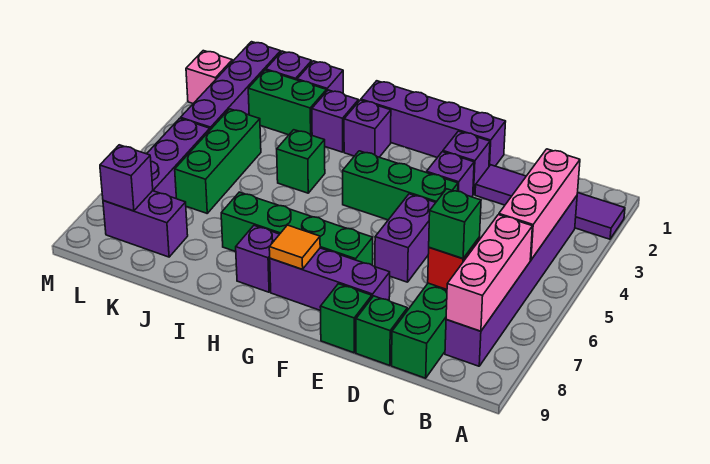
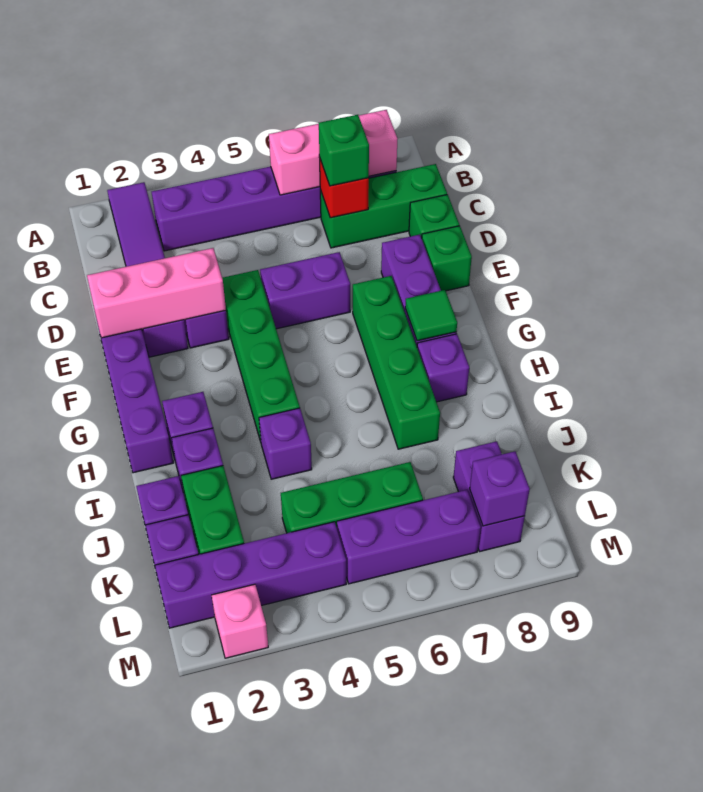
pink brick B3:B5 level 2 -> pink brick E1:E3 level 2
green brick E4:G4 level 1 -> green brick E4:H4 level 1
orange tile G8 level 2 -> green tile G8 level 2
green brick I4 level 1 -> purple brick I4 level 1

